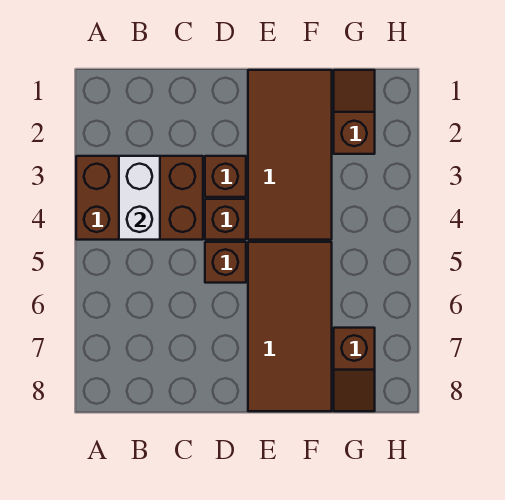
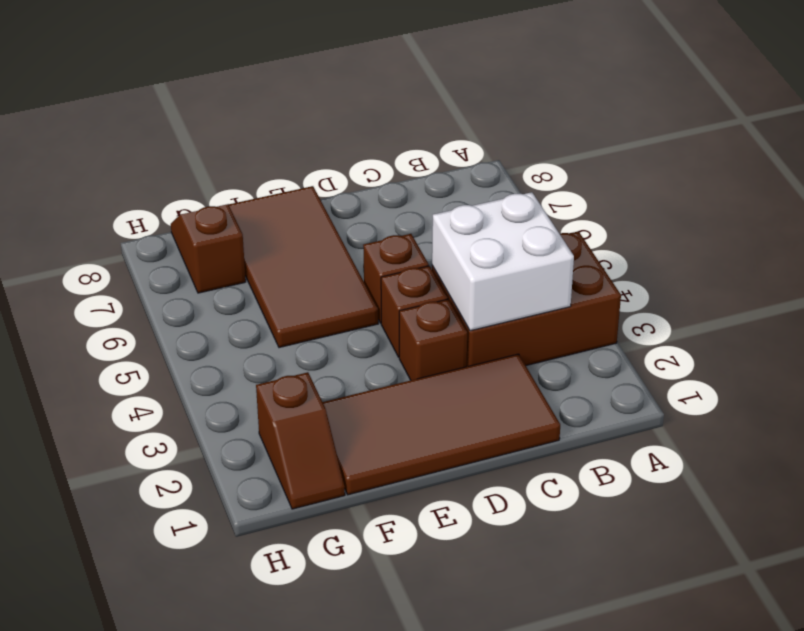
white brick B3:B4 level 2 -> white brick B3:C4 level 2
brown tile E1:F4 level 1 -> brown tile C1:F2 level 1

